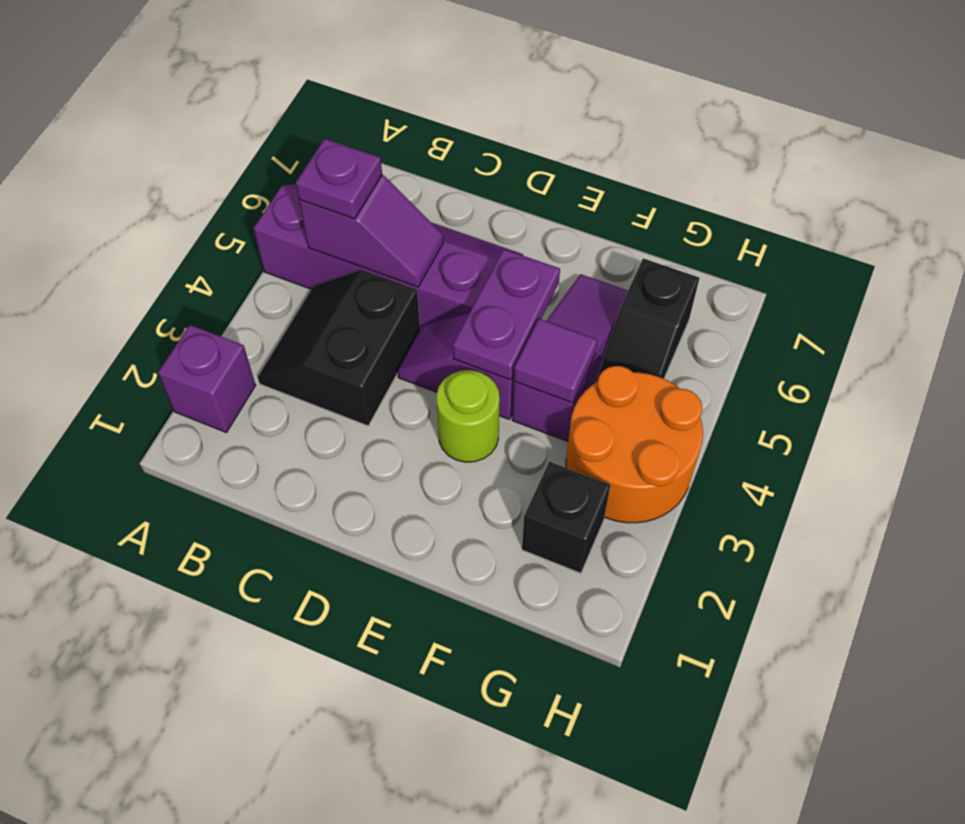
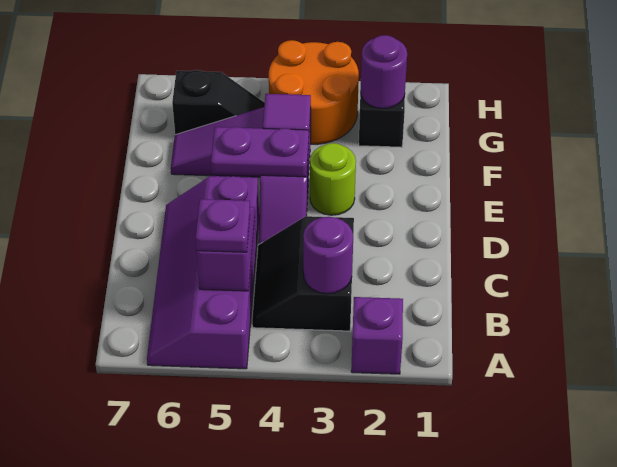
black slope B3:C4 level 1 top C -> black slope B3:C4 level 1 top 3
none -> purple round brick B3 level 2
none -> purple round brick G2 level 2

